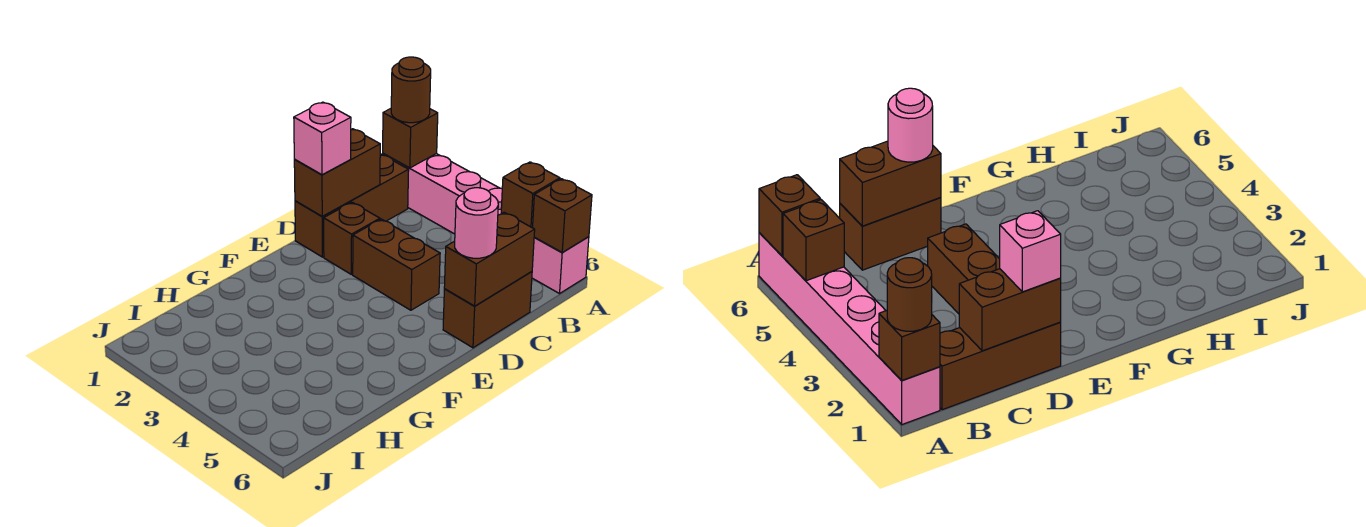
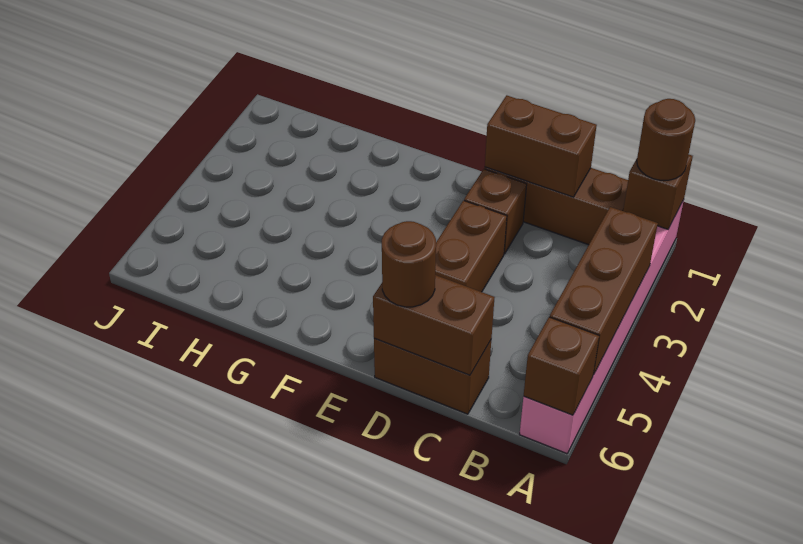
brown brick A5 level 2 -> brown brick A3:A5 level 2
pink brick D1 level 3 -> none
pink round brick D6 level 3 -> brown round brick D6 level 3

